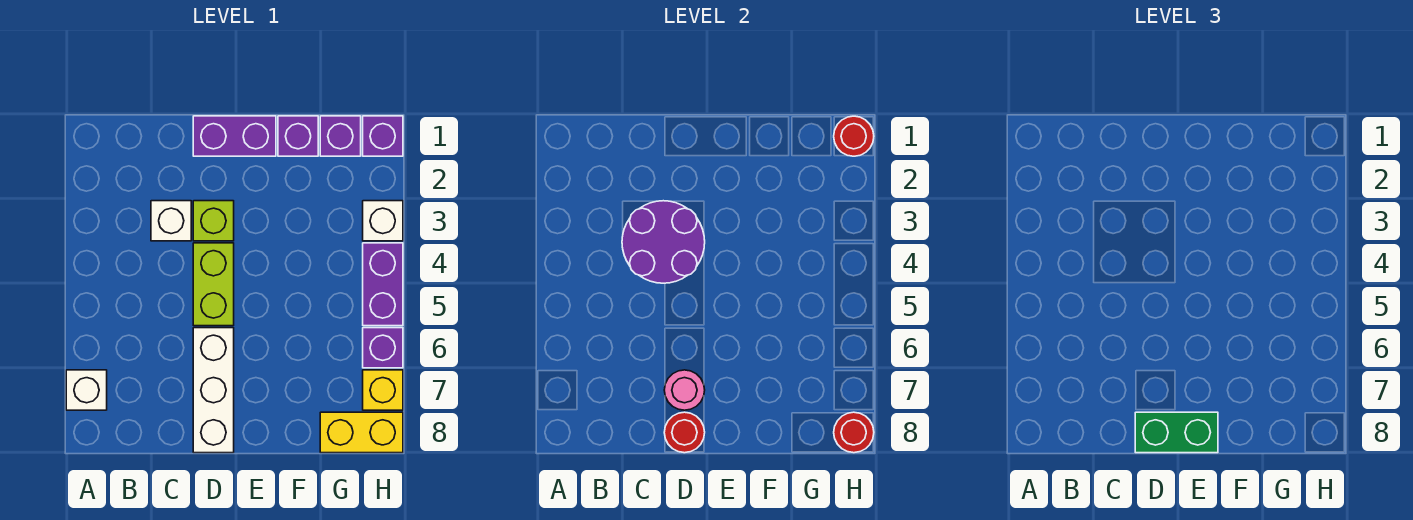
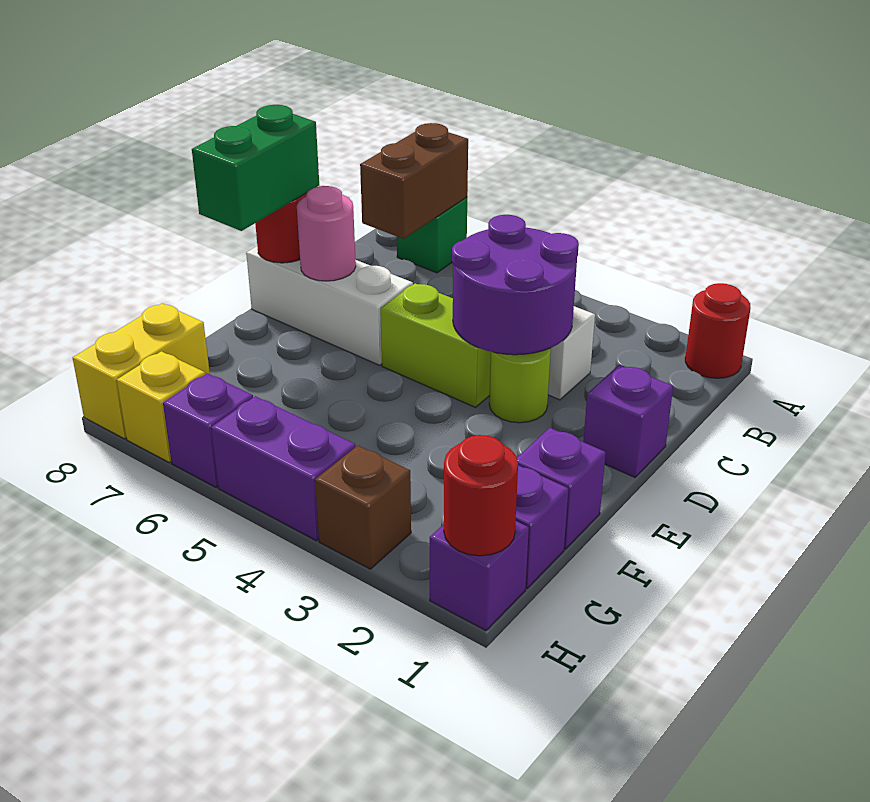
white brick A7 level 1 -> green brick A7 level 1
none -> brown brick A7:B7 level 2
purple brick D1:E1 level 1 -> purple brick D1 level 1
lime brick D3 level 1 -> lime round brick D3 level 1
white brick H3 level 1 -> brown brick H3 level 1
red round brick H8 level 2 -> red round brick A1 level 1

